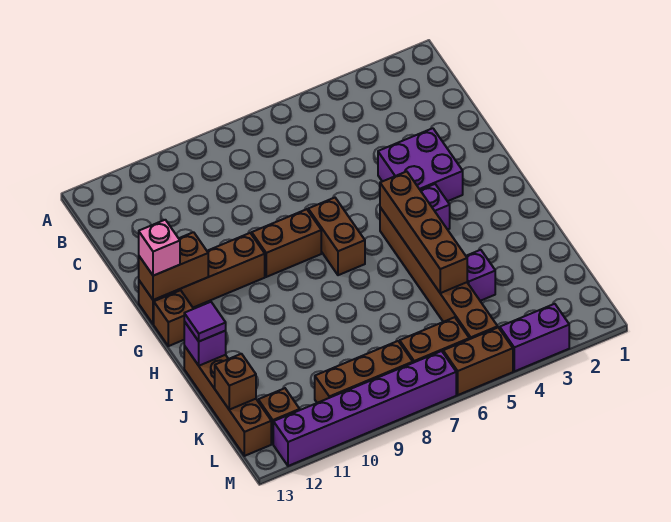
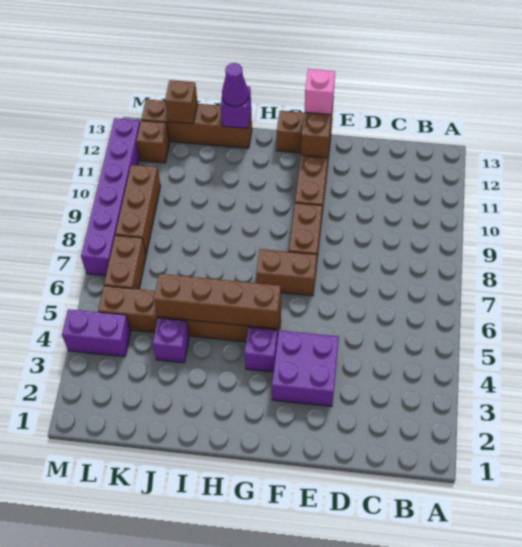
purple tile I13 level 3 -> purple cone I13 level 3
purple brick M3:M4 level 1 -> purple brick L4:M4 level 1
brown brick M5:M6 level 1 -> none

